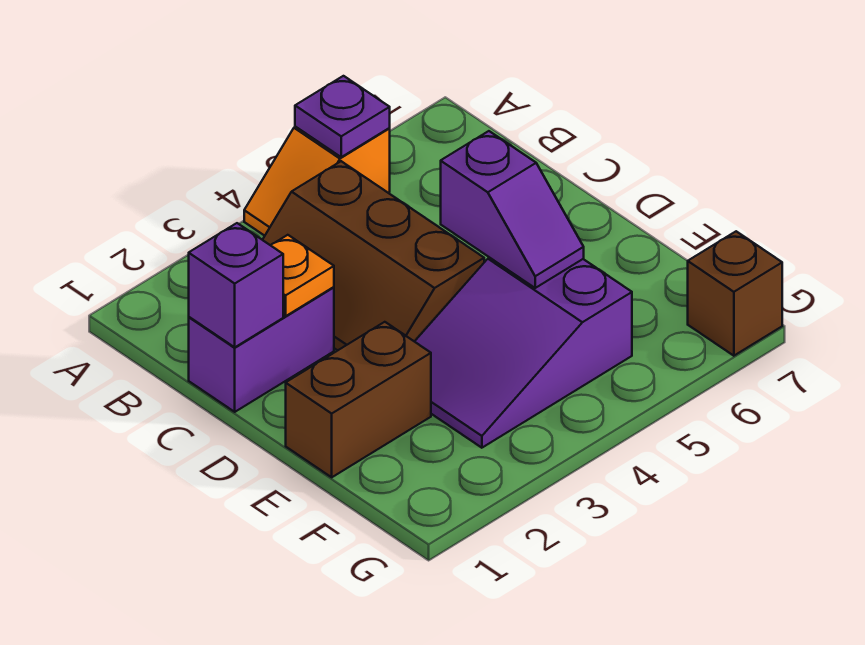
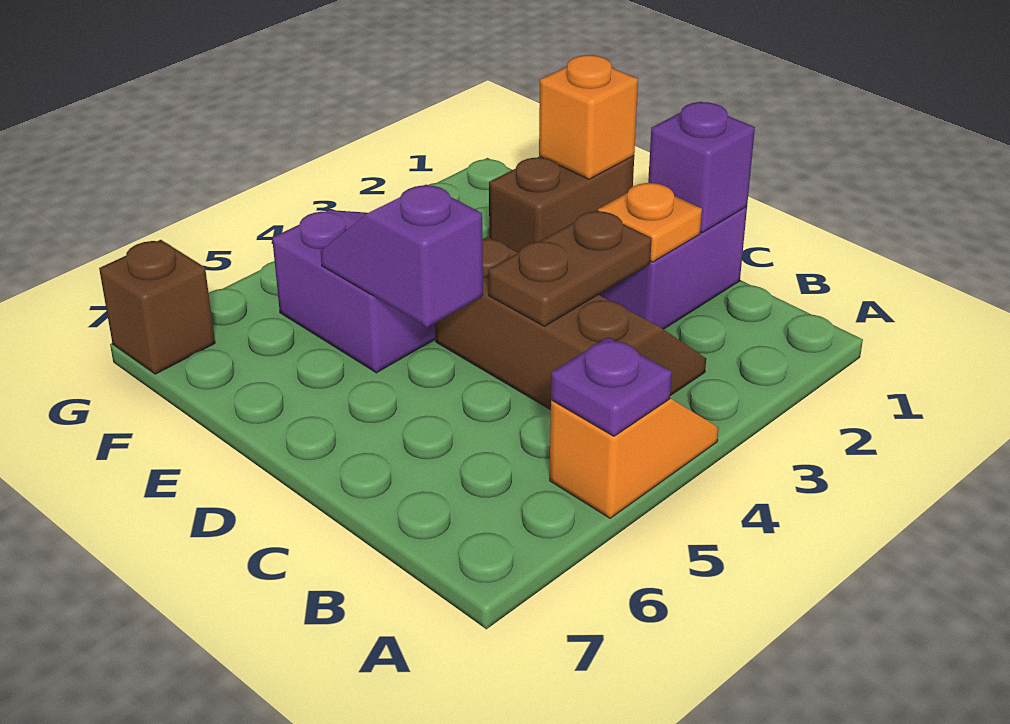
none -> brown plate C3:C4 level 2
none -> orange brick E1 level 2

